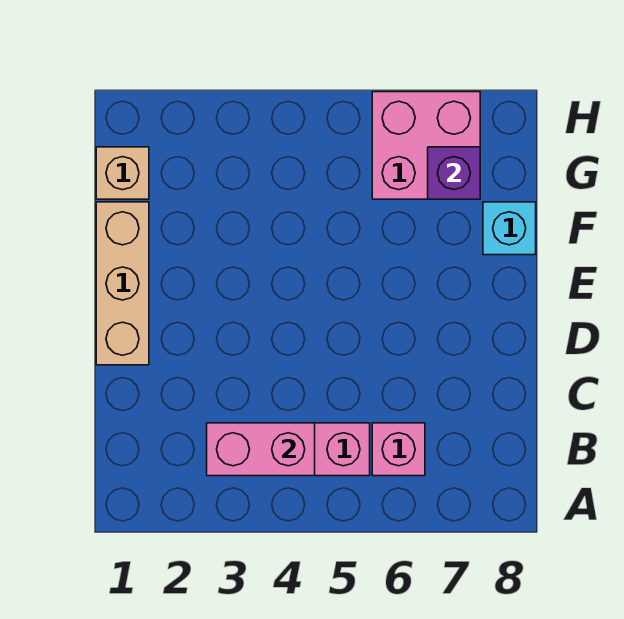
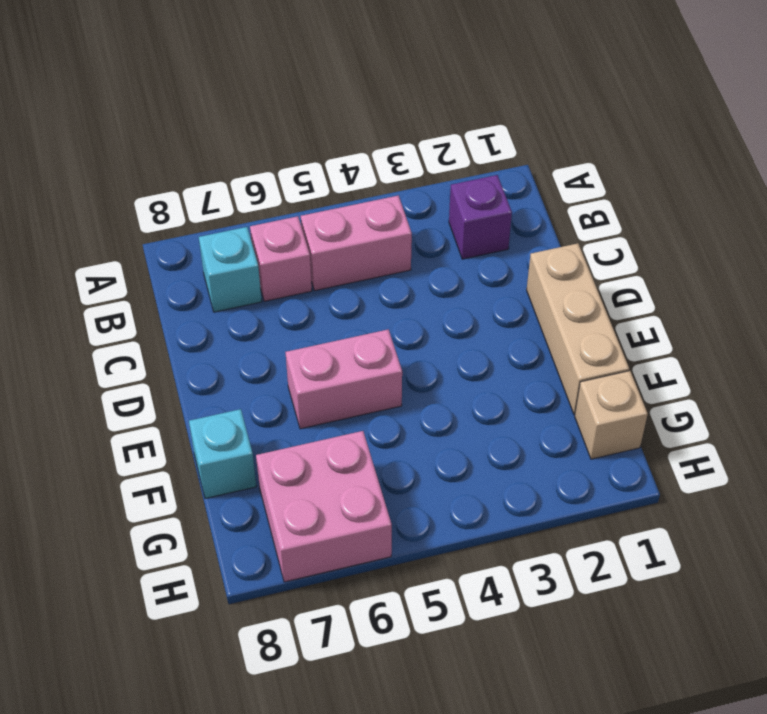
pink brick B3:B4 level 2 -> pink brick E5:E6 level 1
none -> cyan brick B7 level 1
purple brick G7 level 2 -> purple brick B2 level 1

